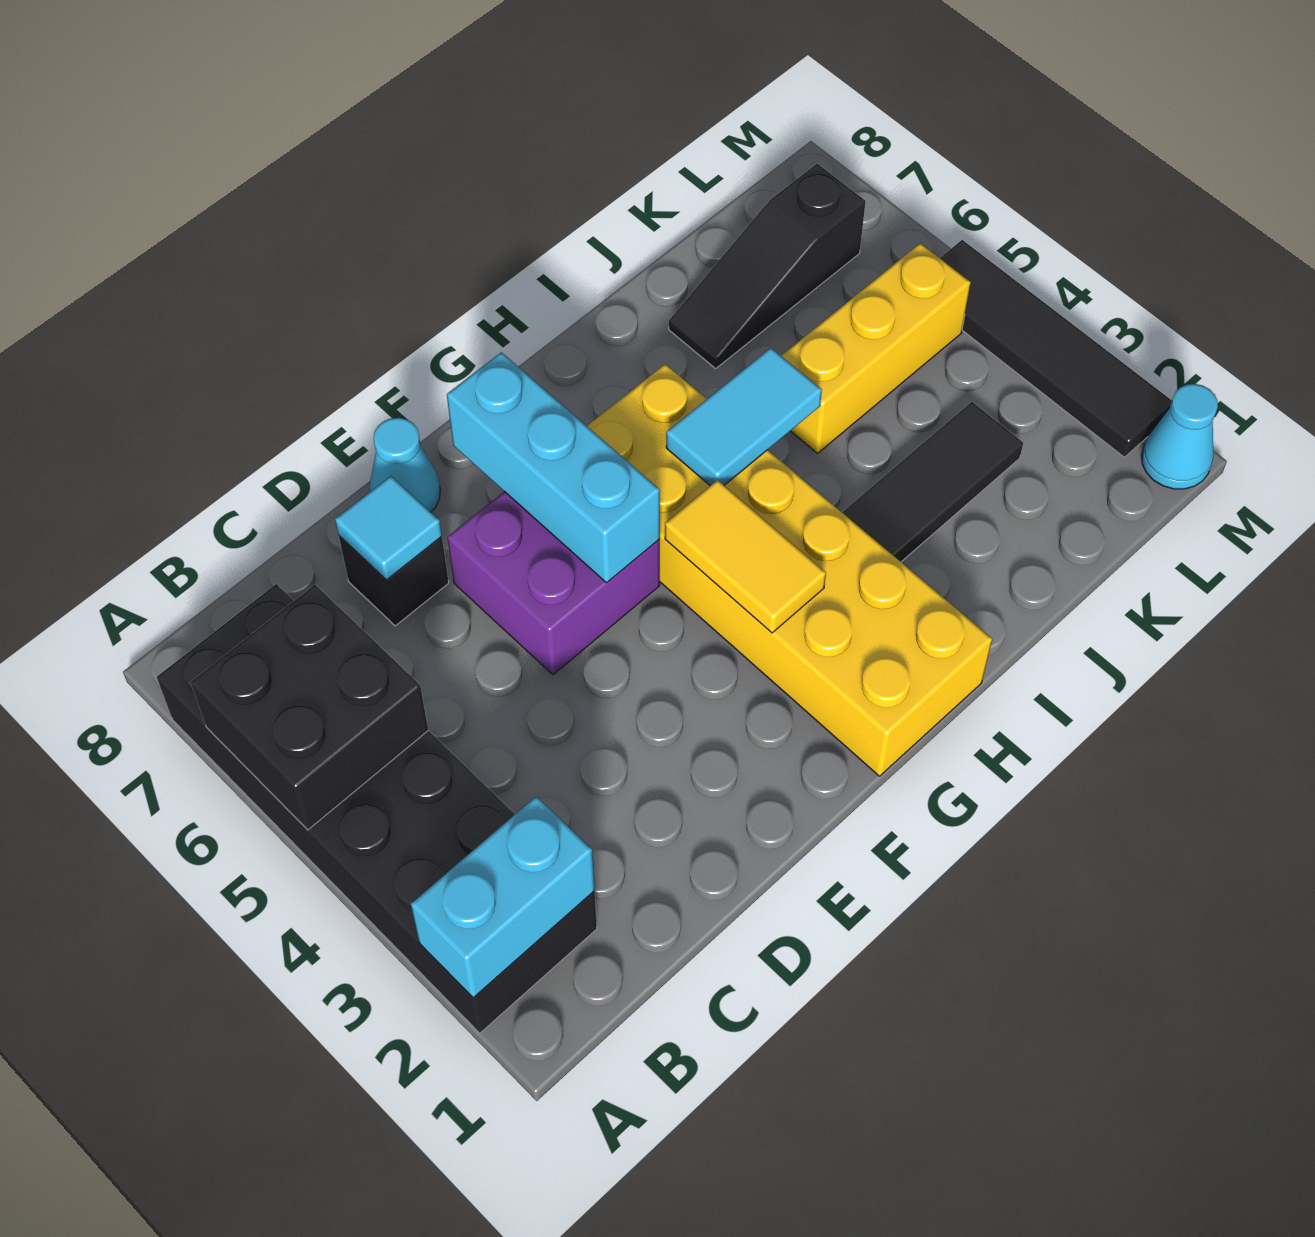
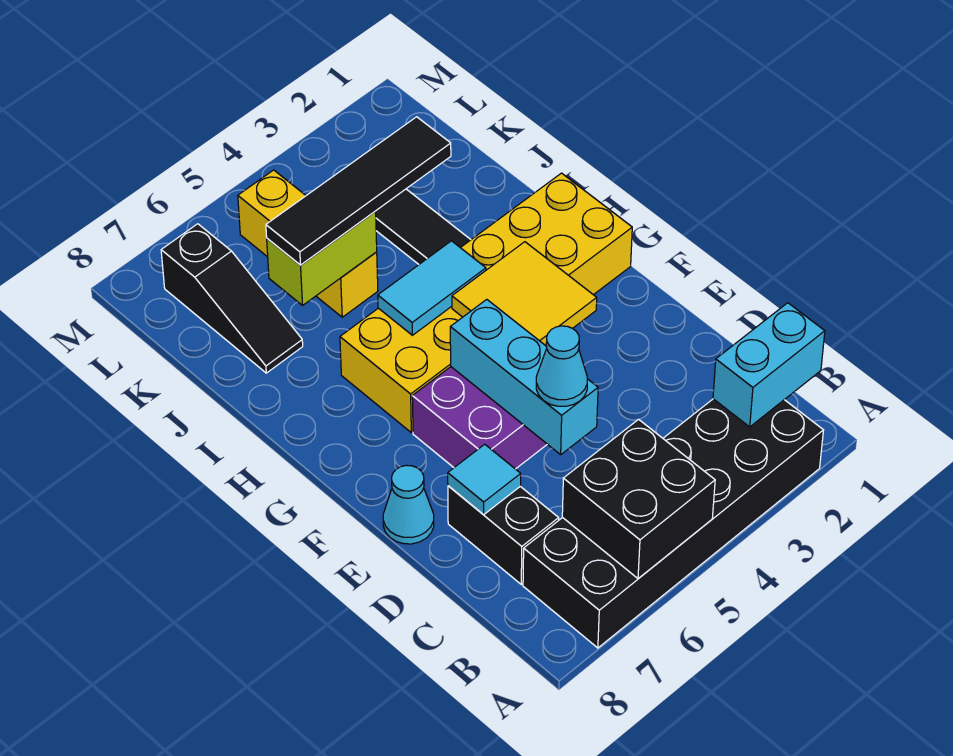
cyan brick A2:B2 level 2 -> cyan brick B1:B2 level 2
black brick D7 level 1 -> black brick C7:D7 level 1
cyan brick F5:F7 level 2 -> cyan brick D5:F5 level 2
yellow tile G3:G4 level 2 -> yellow tile F3:G4 level 2
cyan tile H5:I5 level 2 -> cyan tile H4:H5 level 2
none -> lime brick J5:J6 level 2
cyan cone M1 level 1 -> cyan cone D5 level 3
black tile M2:M5 level 1 -> black tile J3:J6 level 3

